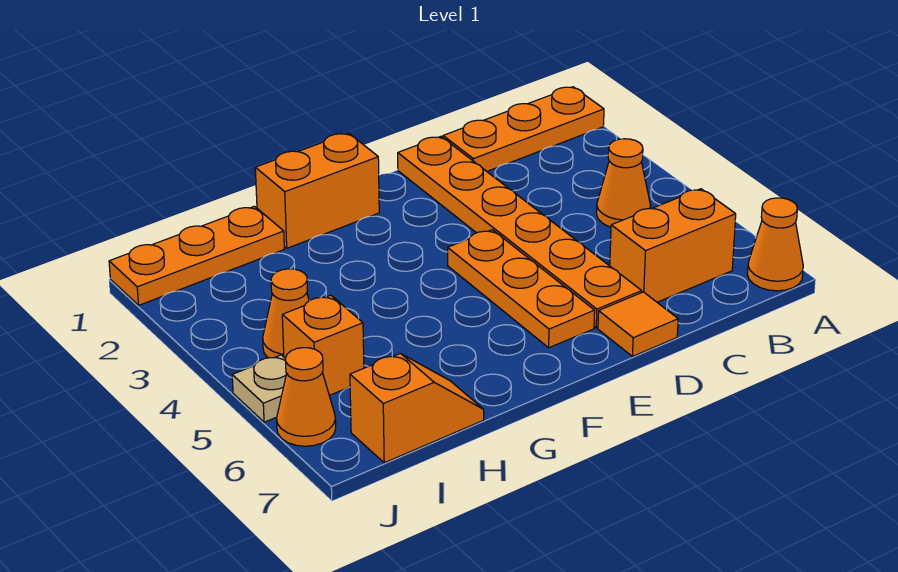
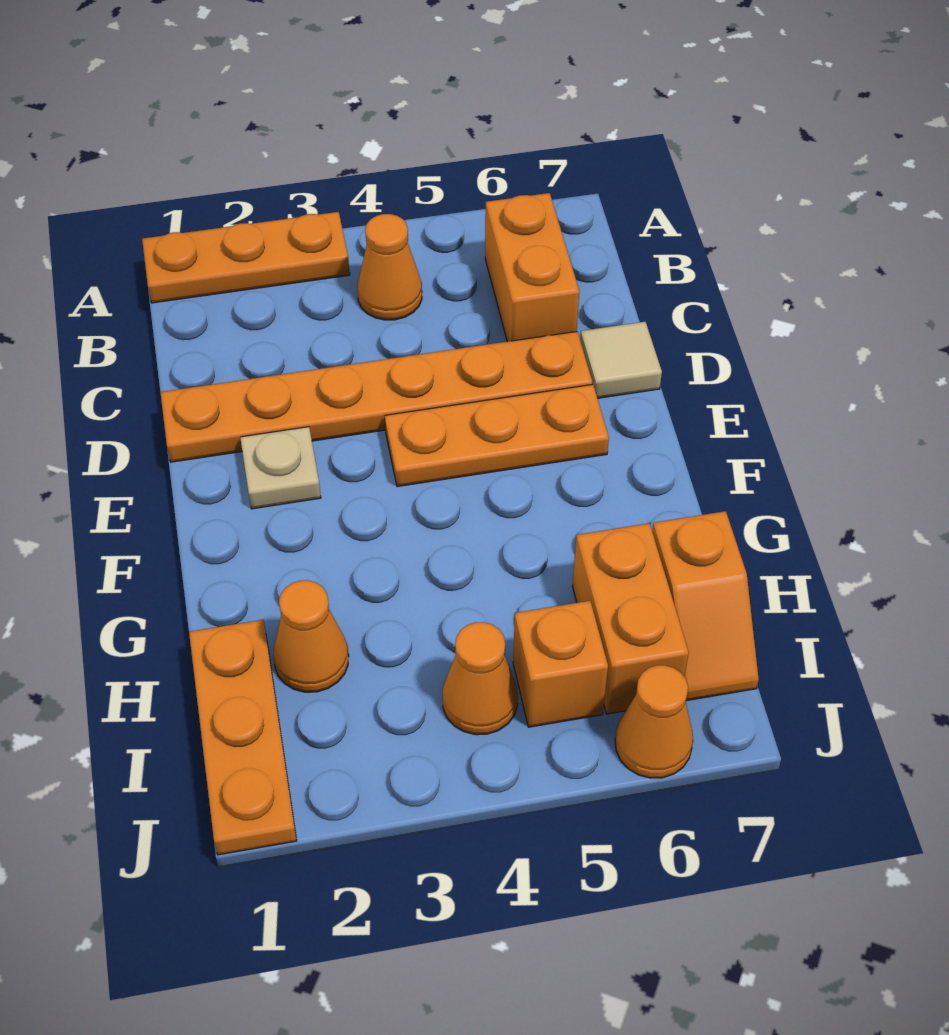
orange plate A1:C1 level 1 -> orange plate A1:A3 level 1
orange cone A7 level 1 -> orange cone H2 level 1
orange tile D7 level 1 -> tan tile D7 level 1
orange brick F1:G1 level 1 -> orange brick H6:I6 level 1
orange slope H7:I7 level 1 top I -> orange slope H7:I7 level 1 top H
tan plate J5 level 1 -> tan plate E2 level 1

